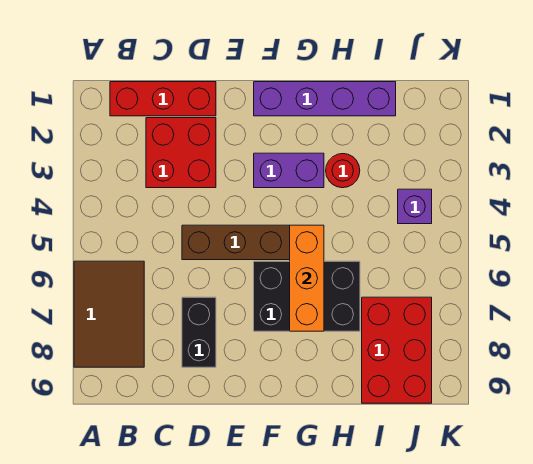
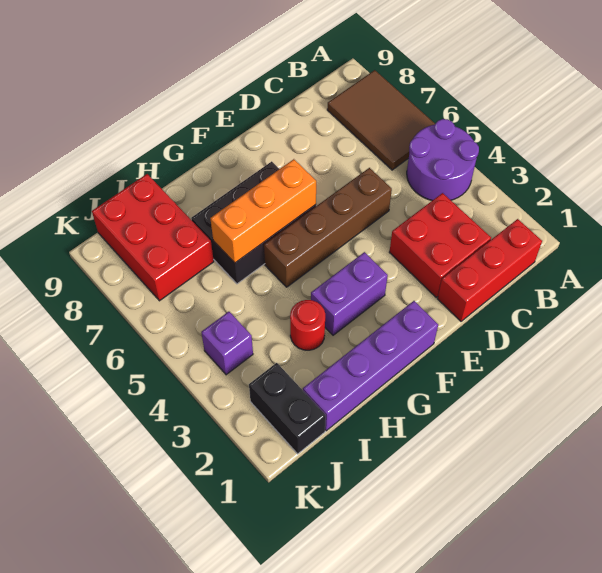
none -> purple round brick A4:B5 level 1
black brick D7:D8 level 1 -> black brick J1:J2 level 1
orange brick G5:G7 level 2 -> orange brick F6:H6 level 2

